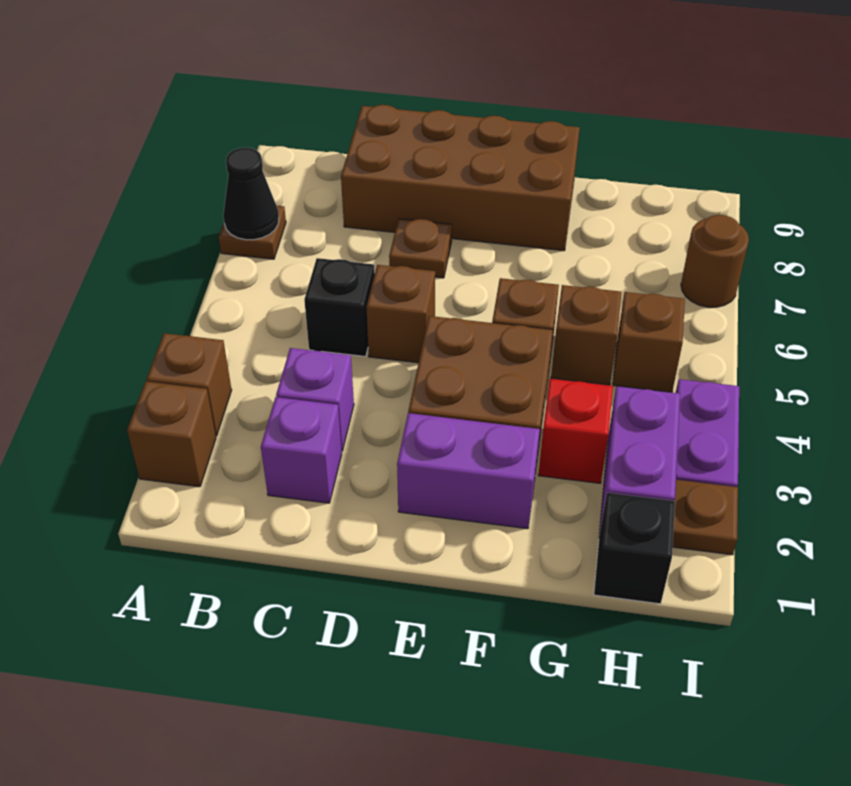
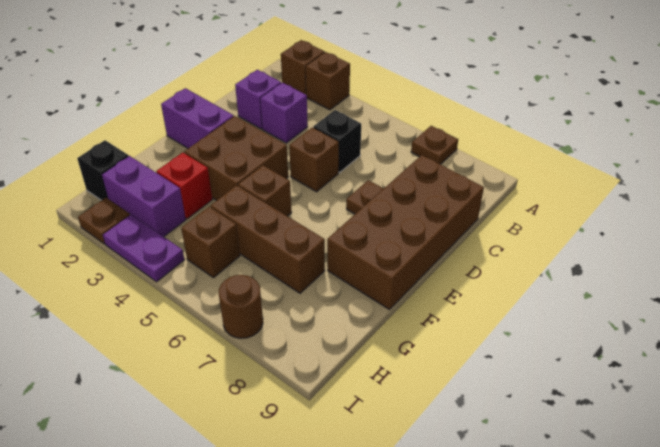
black cone A7 level 2 -> none
purple brick E2:F2 level 1 -> purple brick E1:E2 level 1
brown brick G5 level 1 -> brown brick G5:G7 level 1

